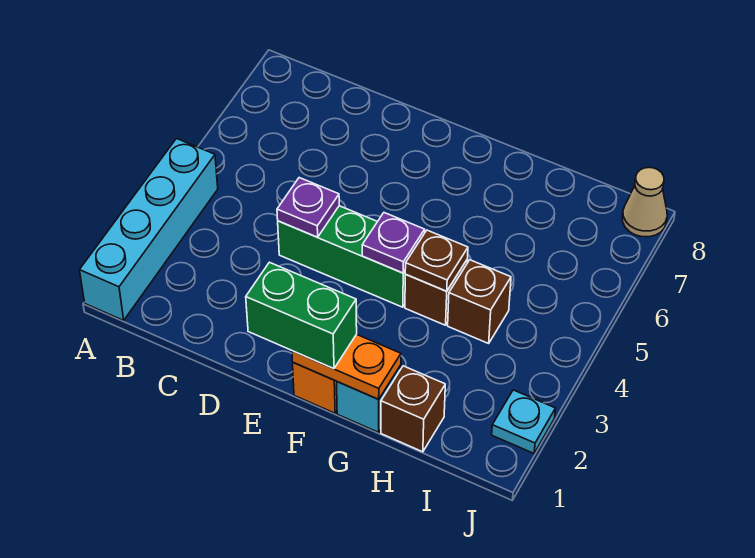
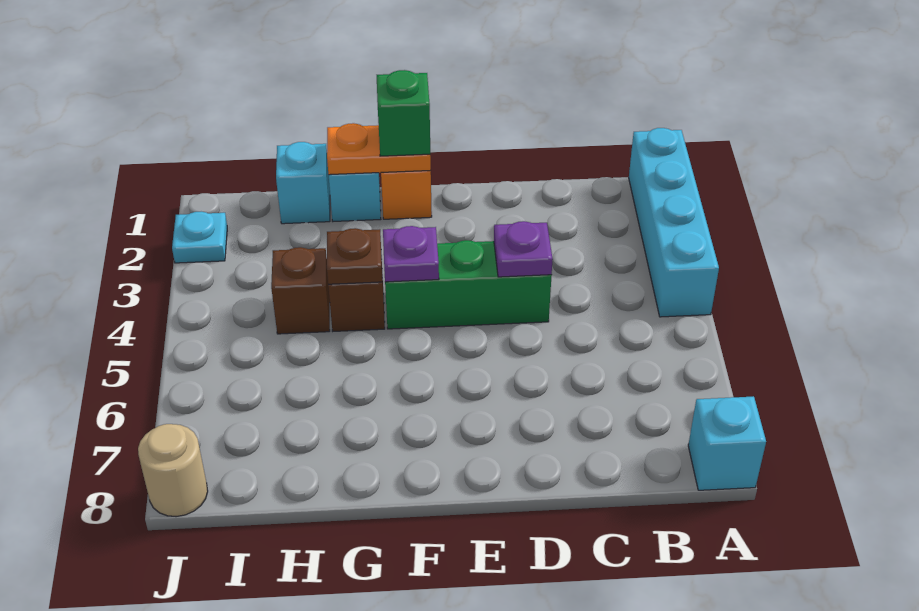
none -> cyan brick A8 level 1
green brick E1:F1 level 3 -> green brick F1 level 3
brown brick H1 level 1 -> cyan brick H1 level 1
tan cone J8 level 1 -> tan round brick J8 level 1

